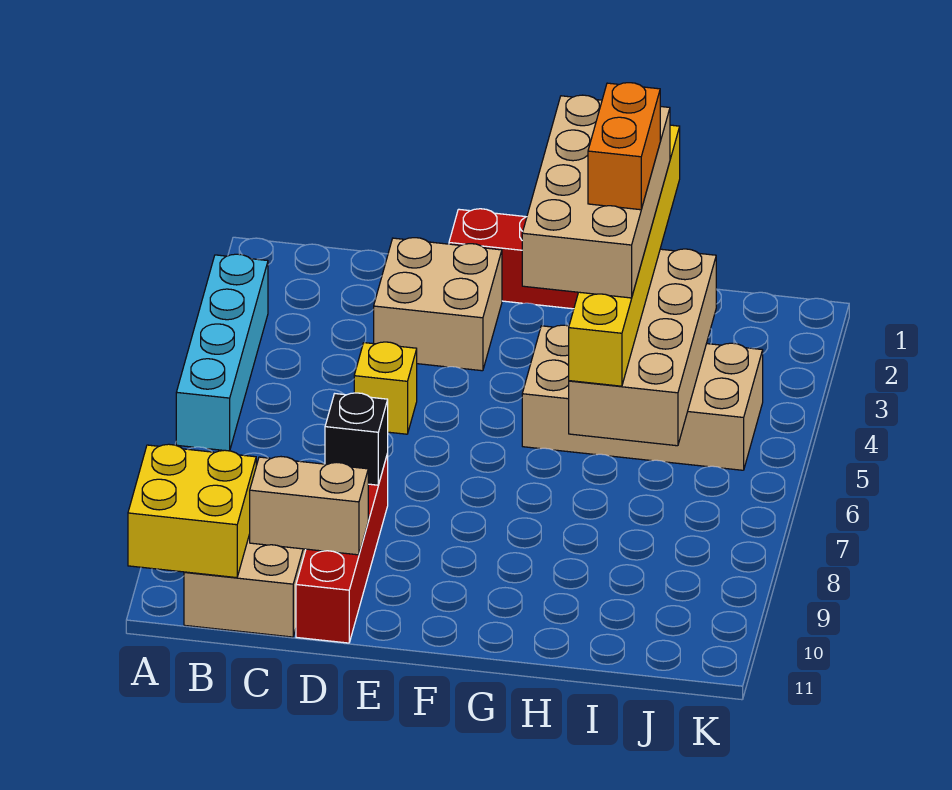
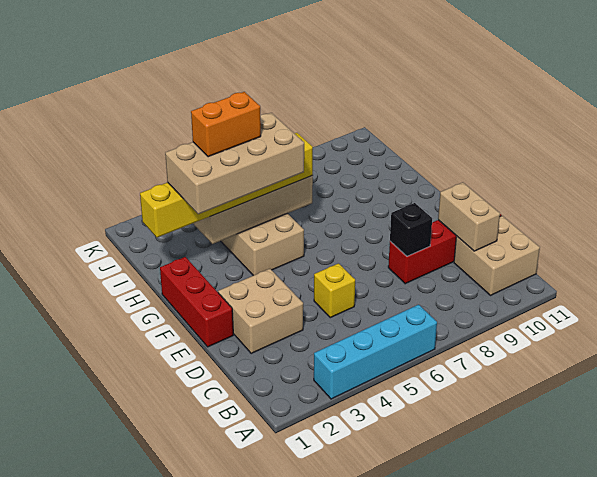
yellow brick A10:B11 level 2 -> none

